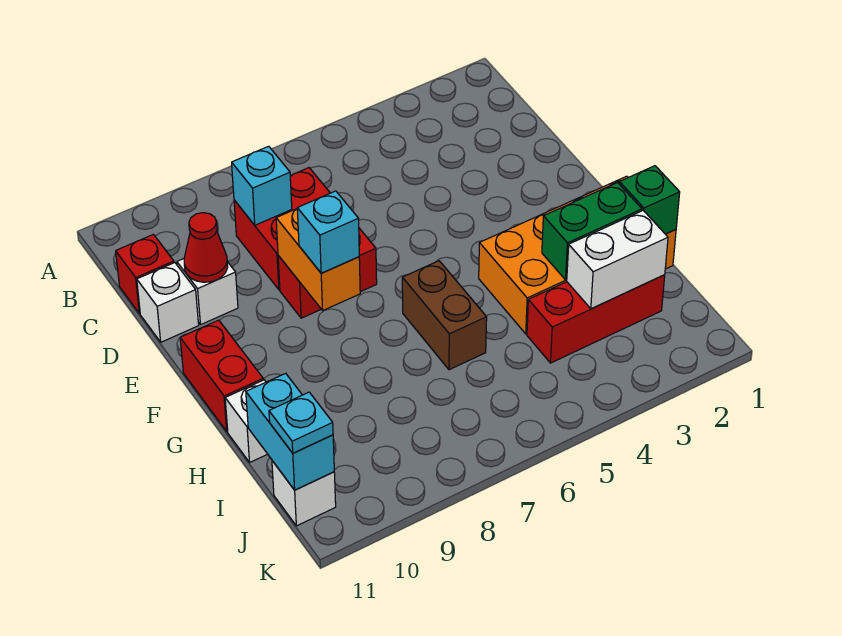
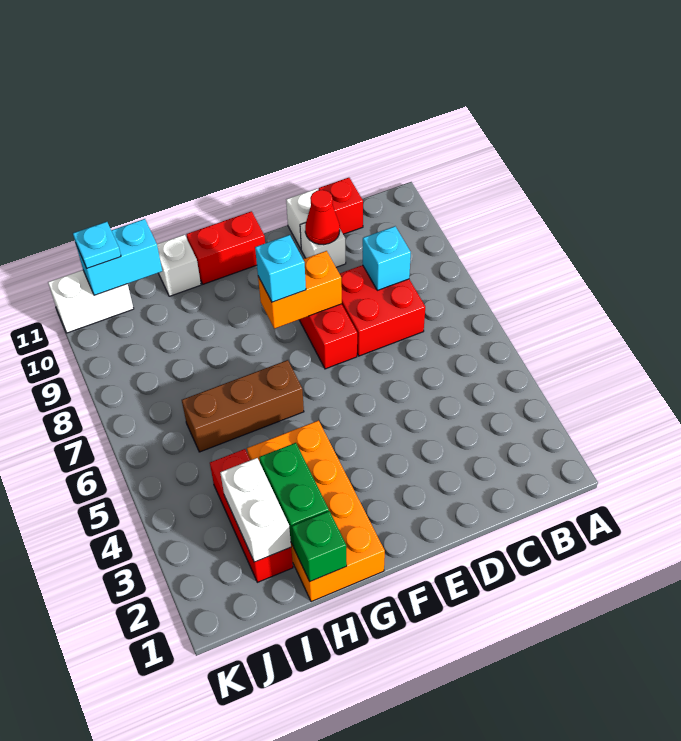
brown brick G6:H6 level 1 -> brown brick G6:I6 level 1
white brick J11 level 1 -> white brick J11:K11 level 1

